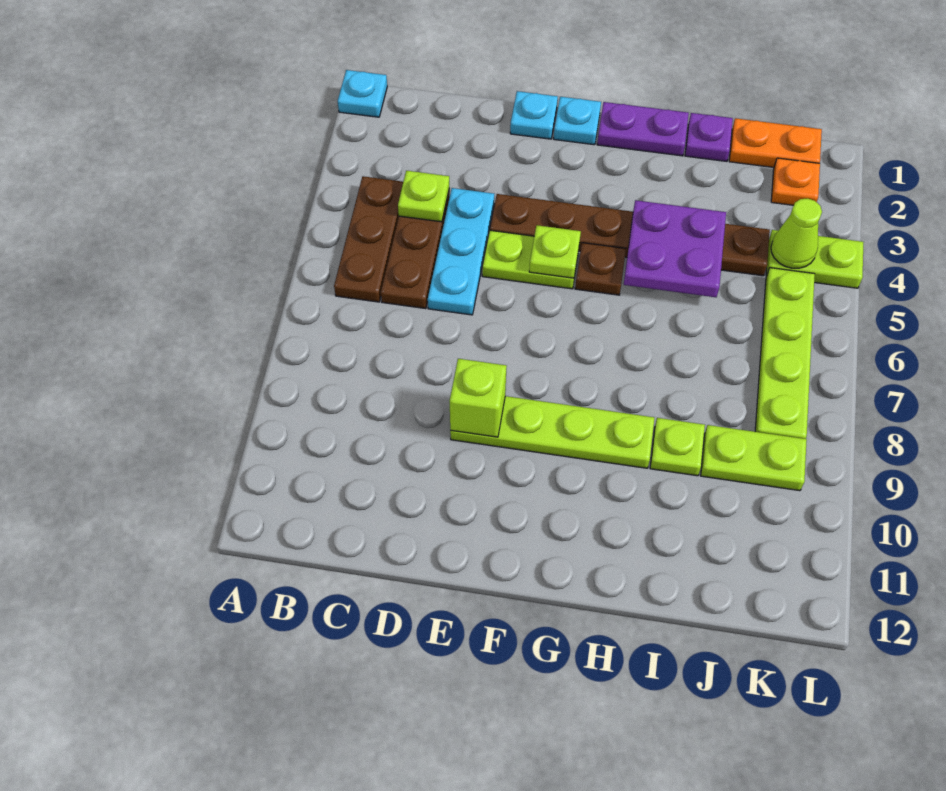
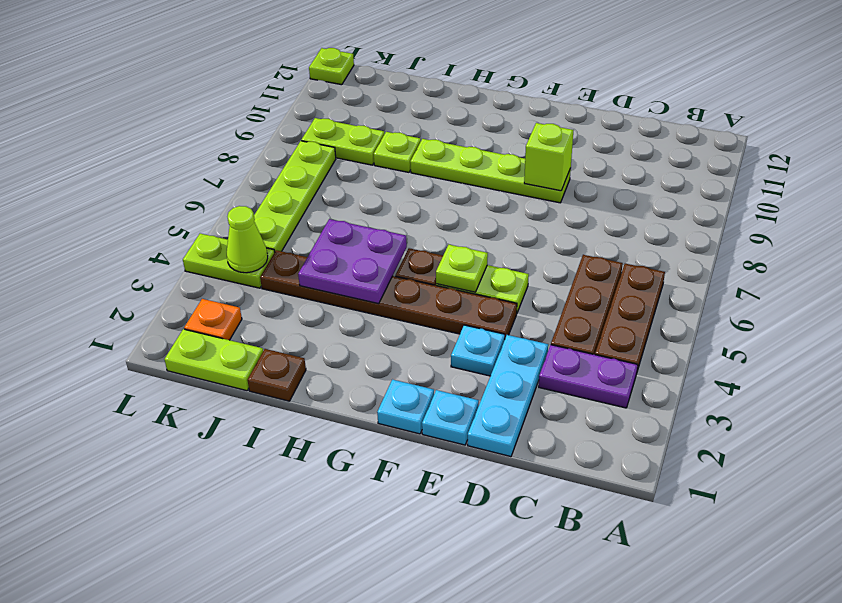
cyan plate A1 level 1 -> cyan plate E3 level 1
lime plate C4 level 2 -> lime plate L12 level 1
cyan plate D4:D6 level 1 -> cyan plate D1:D3 level 1
purple plate G1:H1 level 1 -> purple plate B3:C3 level 1
purple plate I1 level 1 -> brown plate I1 level 1
orange plate J1:K1 level 1 -> lime plate J1:K1 level 1

